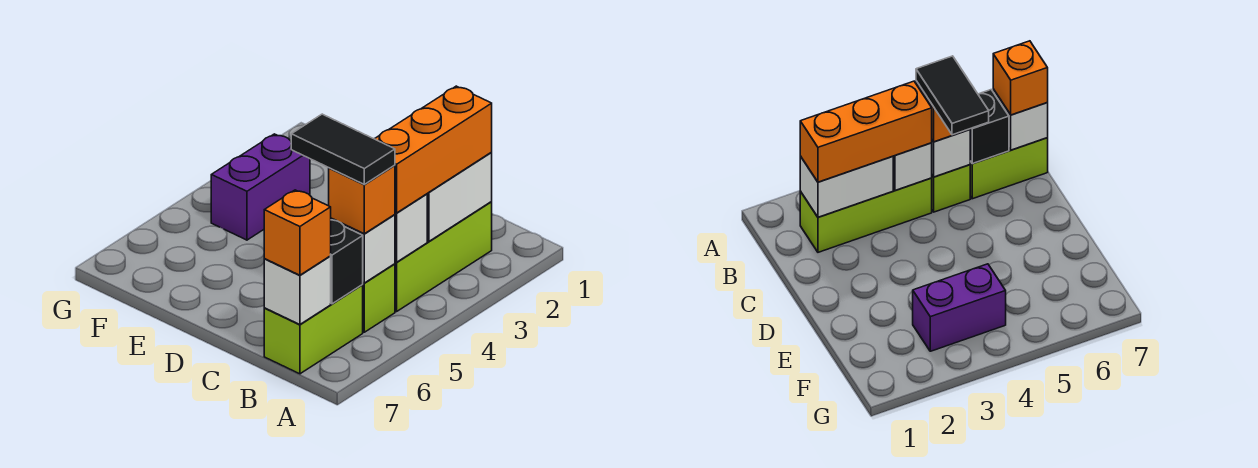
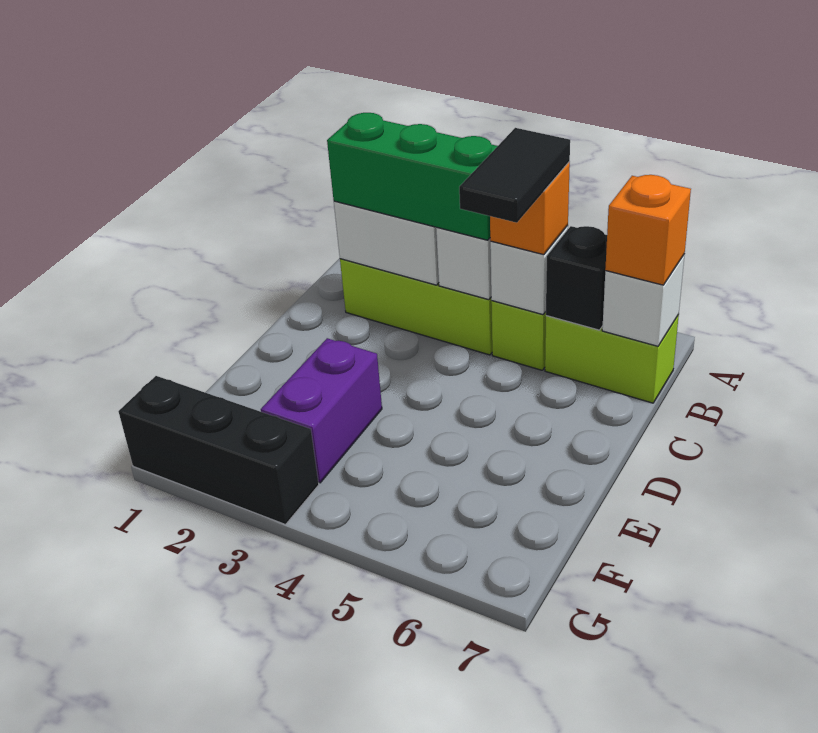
orange brick B2:B4 level 3 -> green brick B2:B4 level 3
purple brick F3:F4 level 1 -> purple brick E3:F3 level 1
none -> black brick G1:G3 level 1

